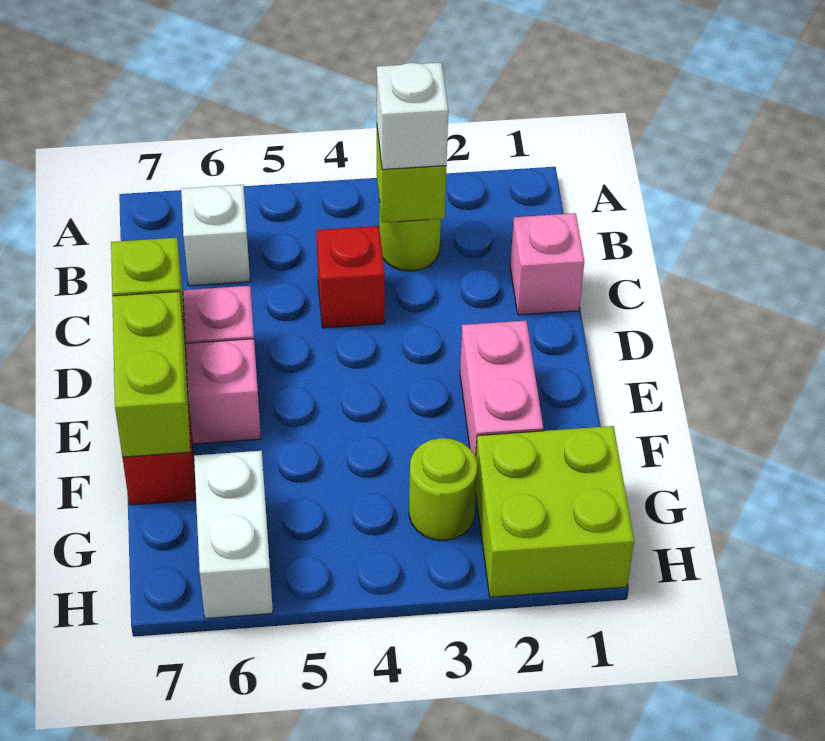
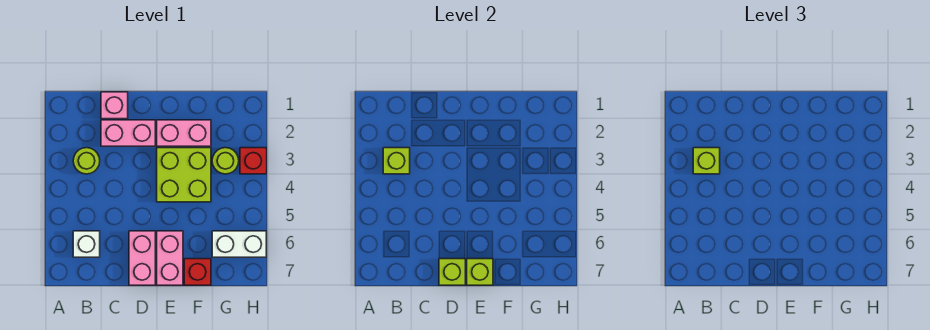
white brick B3 level 3 -> lime brick B3 level 3
none -> pink brick C2:D2 level 1
red brick C4 level 1 -> red brick H3 level 1
lime brick E7:F7 level 2 -> lime brick E7 level 2
lime brick G1:H2 level 1 -> lime brick E3:F4 level 1

